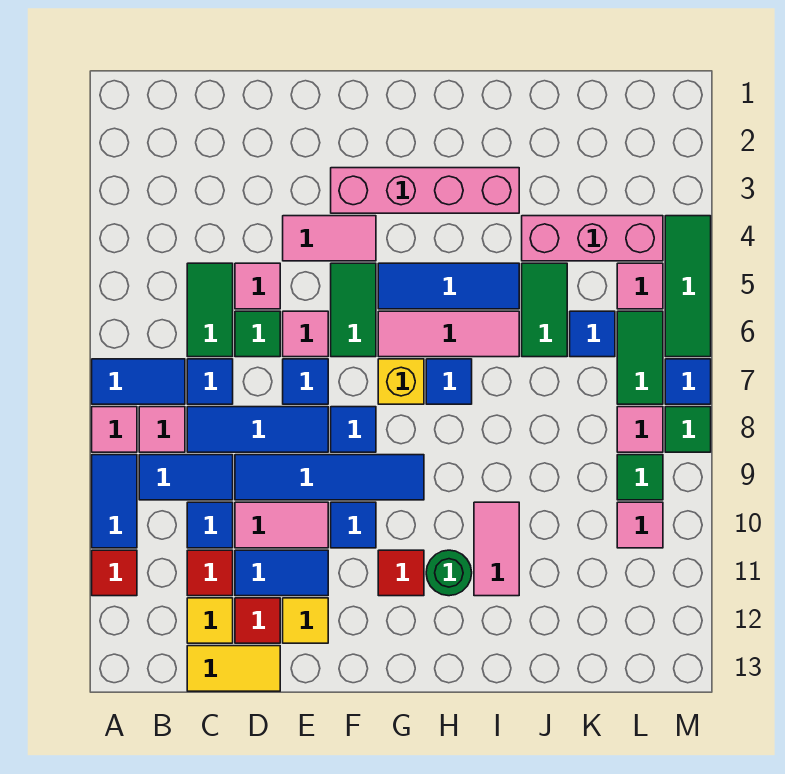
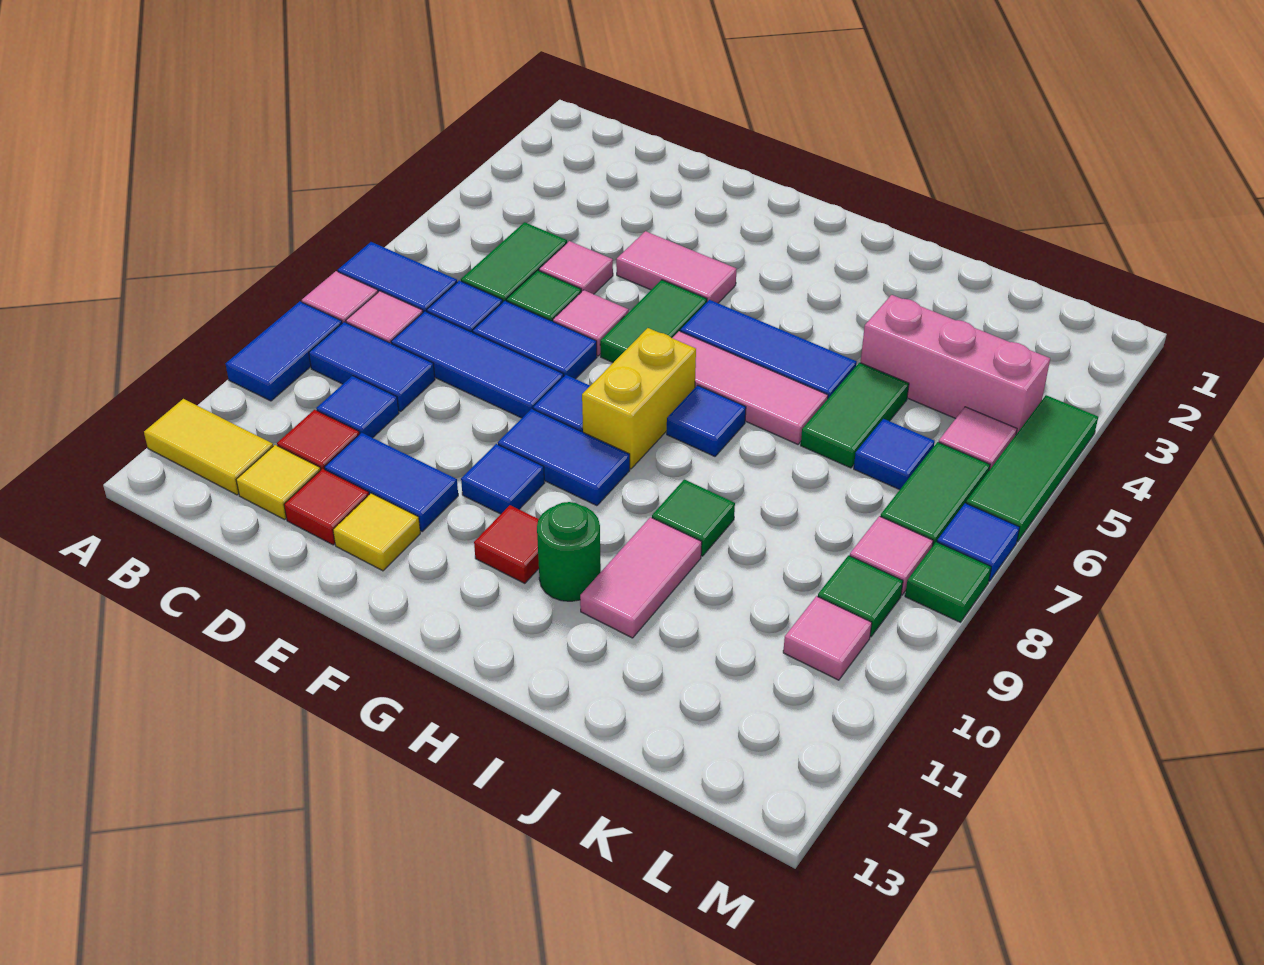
red tile A11 level 1 -> none
yellow tile C13:D13 level 1 -> yellow tile A12:B12 level 1
blue tile D9:G9 level 1 -> blue tile F9:G9 level 1
pink tile D10:E10 level 1 -> none
blue tile E7 level 1 -> blue tile D7:E7 level 1
pink brick F3:I3 level 1 -> none
yellow brick G7 level 1 -> yellow brick G7:G8 level 1
none -> green tile I9 level 1

